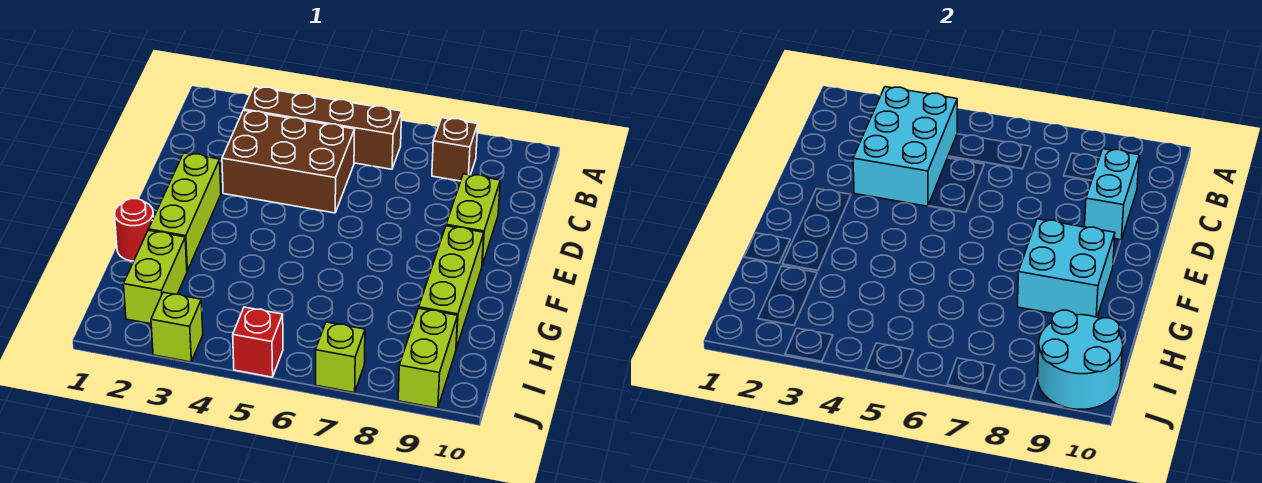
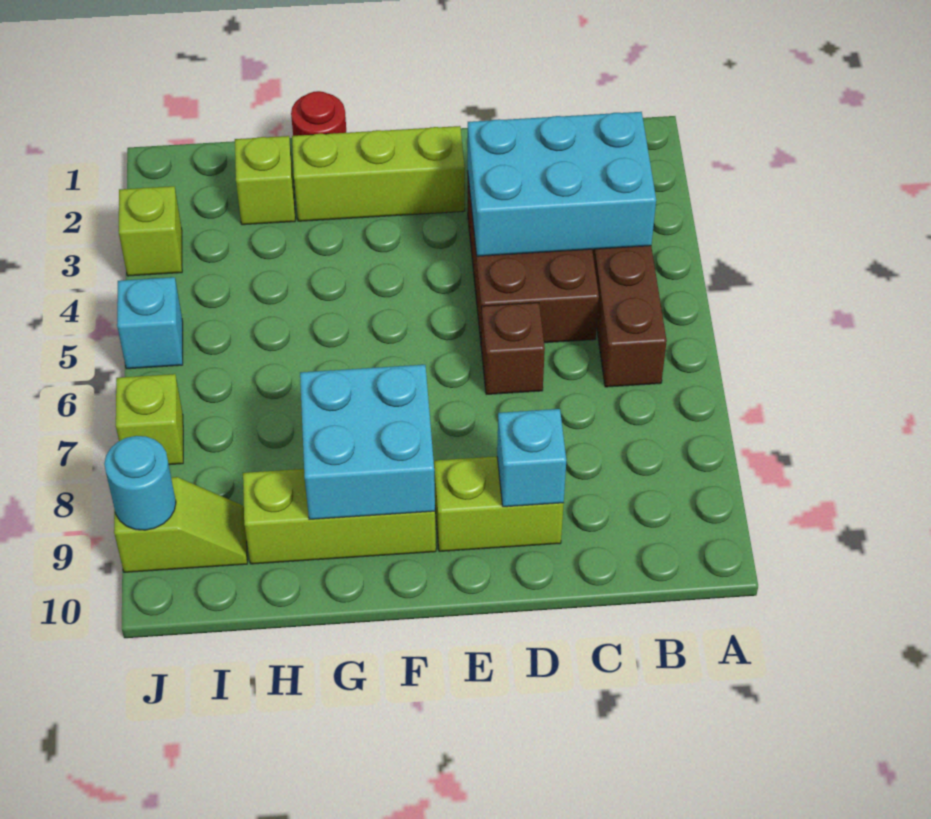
brown brick B8 level 1 -> brown brick D6 level 1
cyan brick C9:D9 level 2 -> cyan brick D9 level 2
lime brick H2:I2 level 1 -> lime brick H2 level 1
lime brick I9:J9 level 1 -> lime slope I9:J9 level 1 top J
cyan round brick I9:J10 level 2 -> cyan round brick J9 level 2
red brick J5 level 1 -> cyan brick J5 level 1

